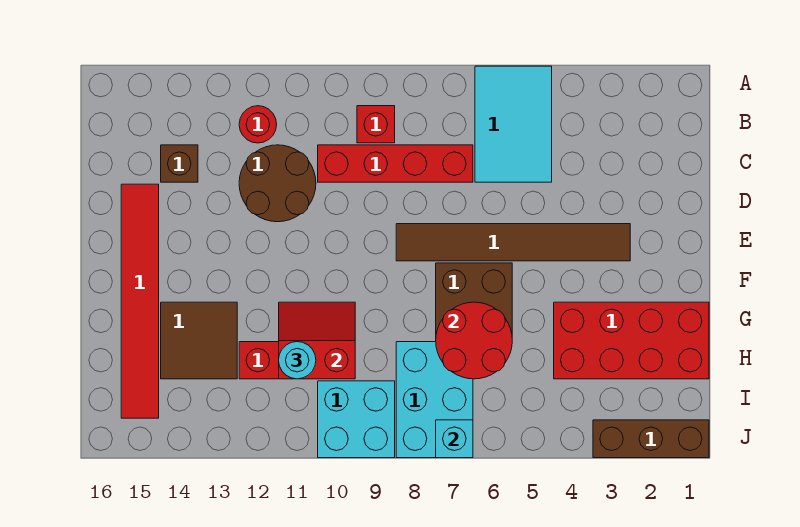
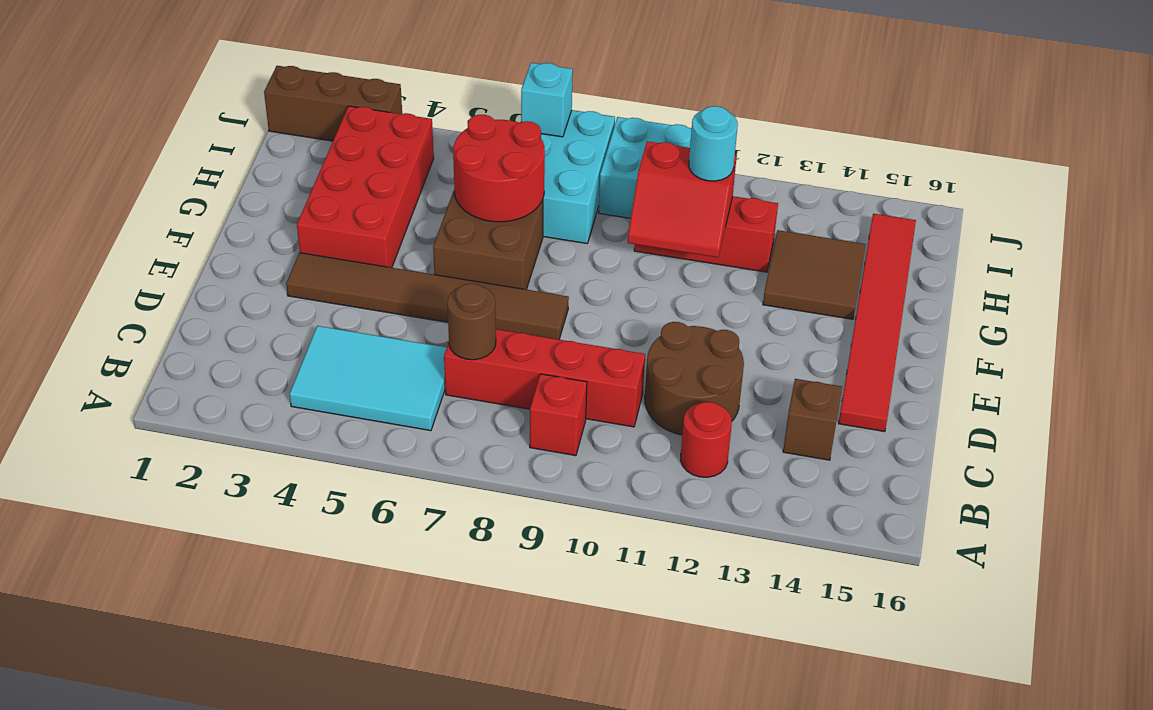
cyan tile A5:C6 level 1 -> cyan tile B4:C6 level 1
none -> brown round brick C7 level 2
red brick G1:H4 level 1 -> red brick F3:I4 level 1

